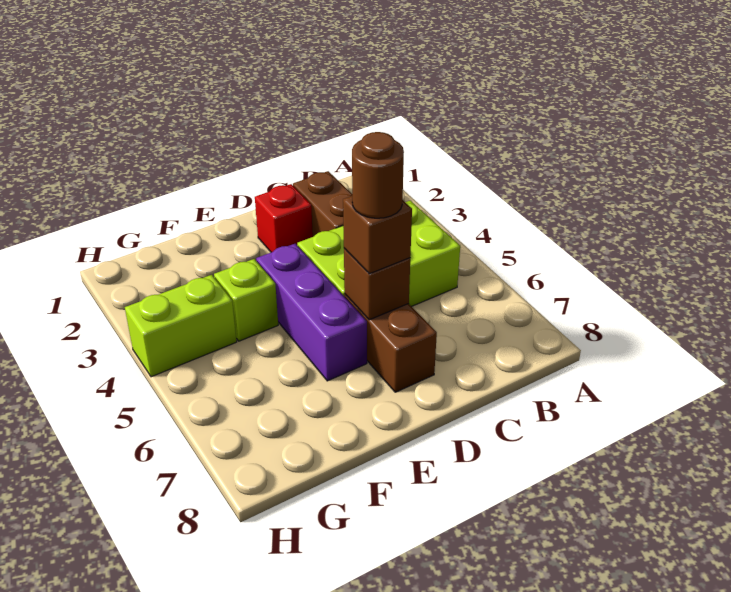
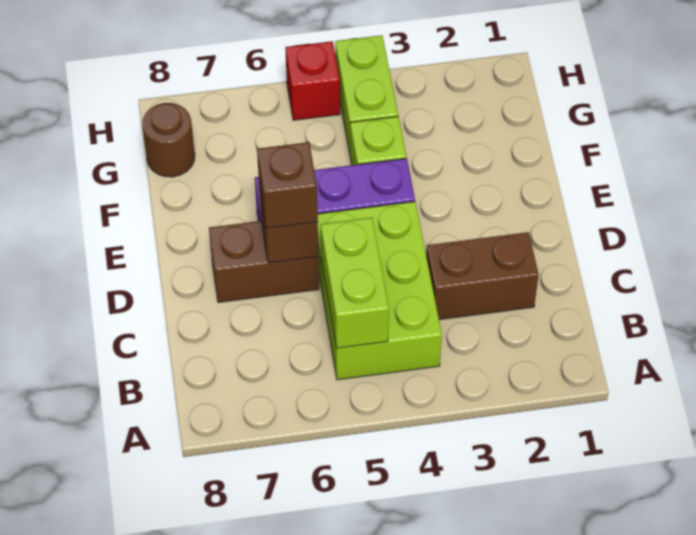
none -> lime brick B5:C5 level 2
red brick D2 level 1 -> red brick H5 level 1
brown round brick D6 level 4 -> brown round brick G8 level 1

